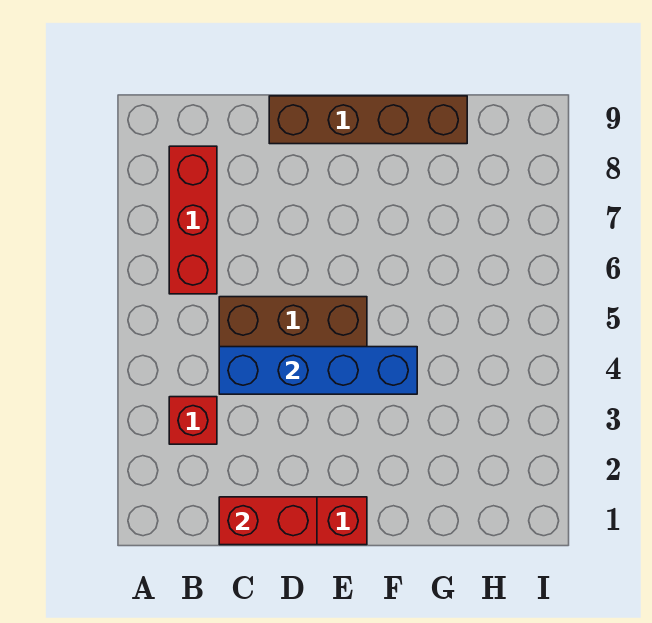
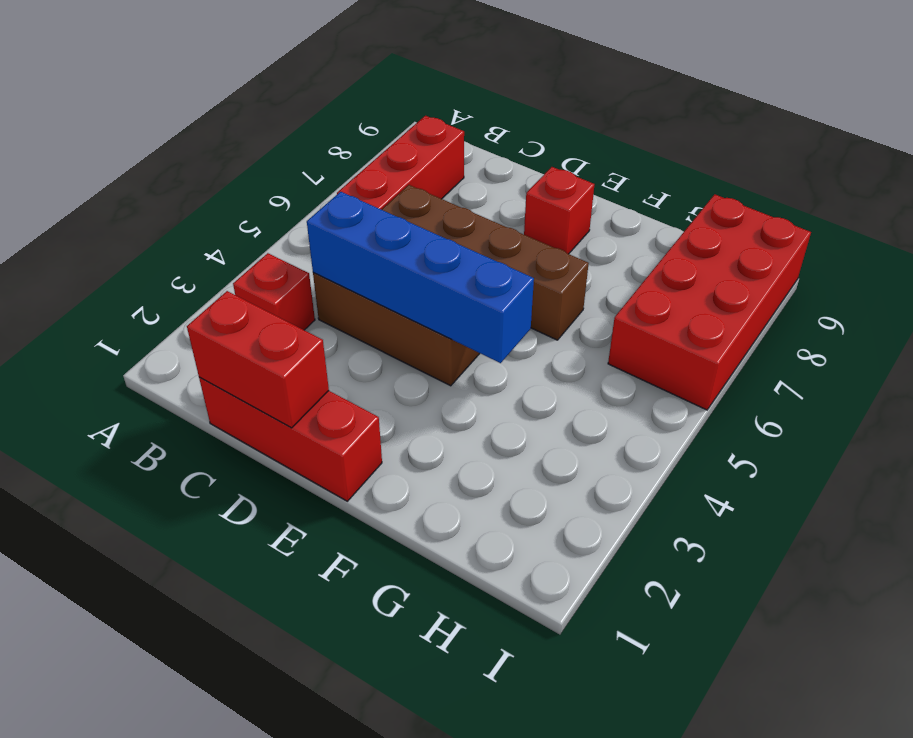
brown brick D9:G9 level 1 -> brown brick C6:F6 level 1
none -> red brick E8 level 1
none -> red brick H6:I9 level 1

